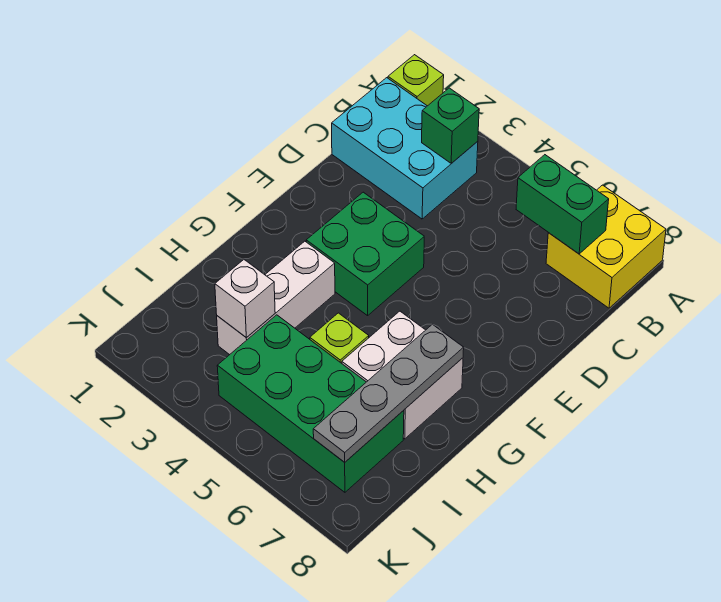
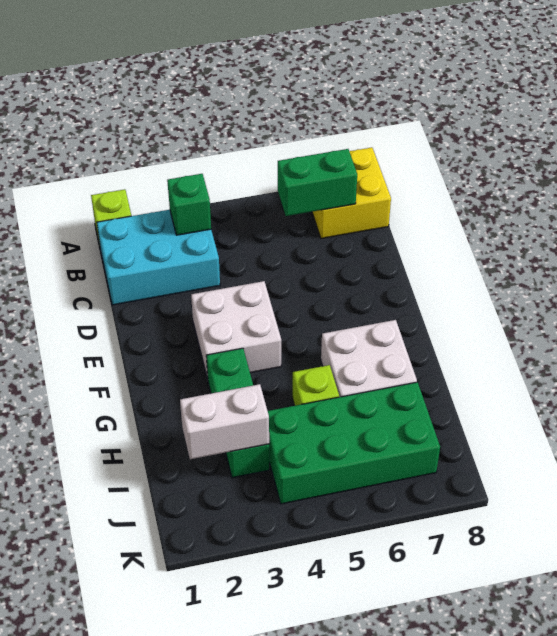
green brick E3:F4 level 1 -> white brick E3:F4 level 1
white brick G3:I3 level 1 -> green brick G3:I3 level 1
grey plate G7:J7 level 2 -> none
white brick I3 level 2 -> white brick I2:I3 level 2

